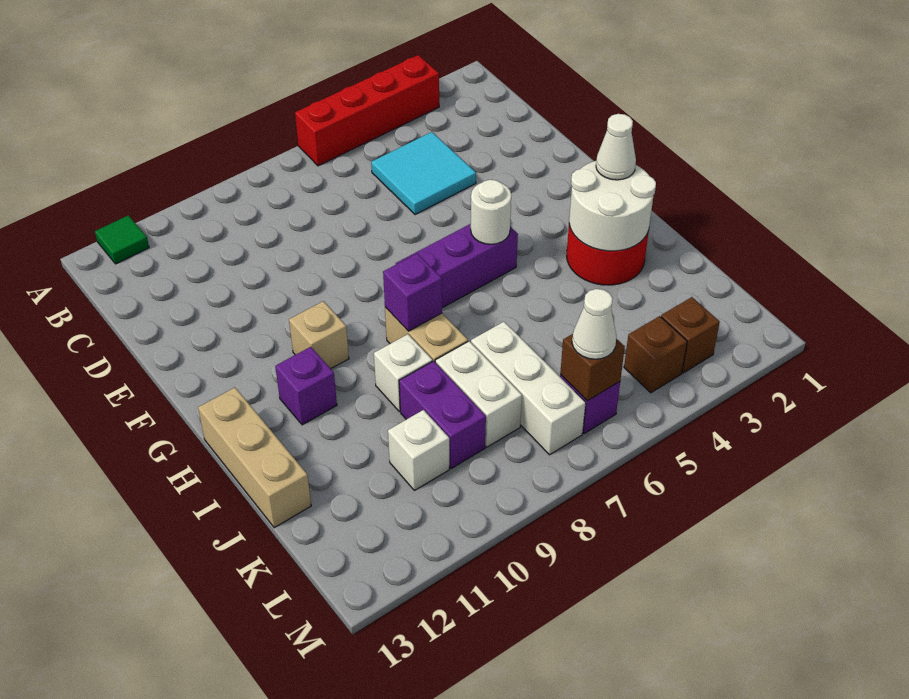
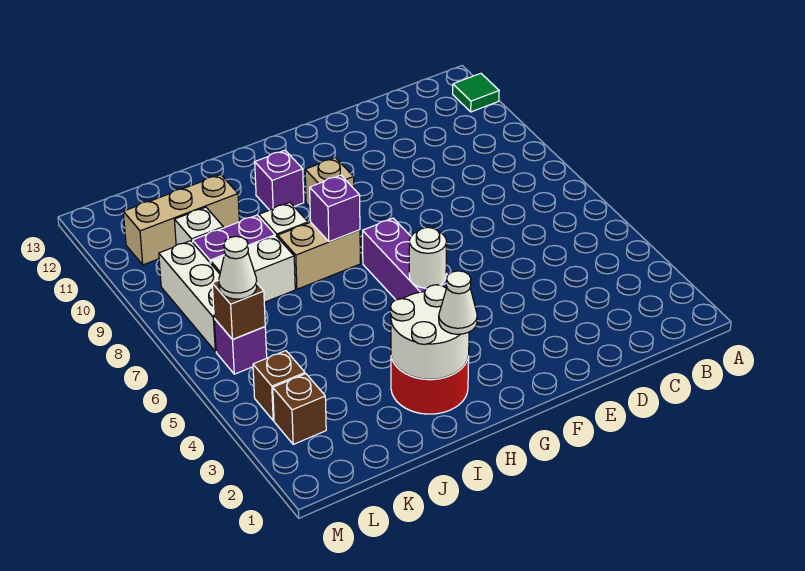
red brick A3:A6 level 1 -> none
cyan tile C4:D5 level 1 -> none
tan brick H13:J13 level 1 -> tan brick J11:L11 level 1
white brick J7:L7 level 1 -> white brick L7:L9 level 1

